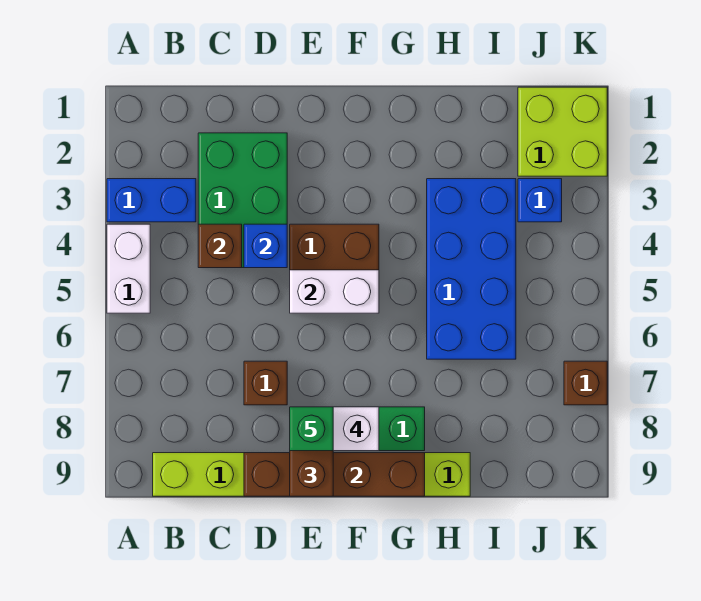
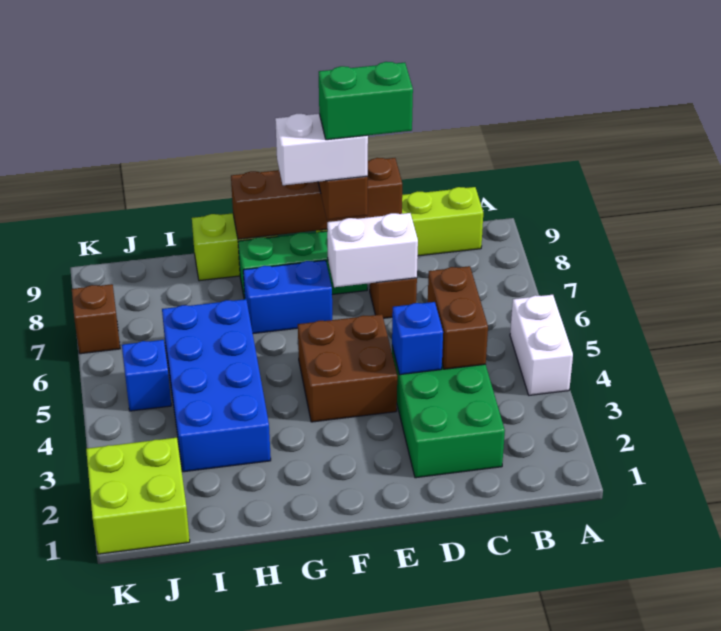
blue brick A3:B3 level 1 -> blue brick F7:G7 level 1
brown brick C4 level 2 -> brown brick C4:C5 level 2
white brick E5:F5 level 2 -> white brick D7:E7 level 2
green brick E8 level 5 -> green brick D8:E8 level 5
blue brick J3 level 1 -> blue brick J5 level 1

